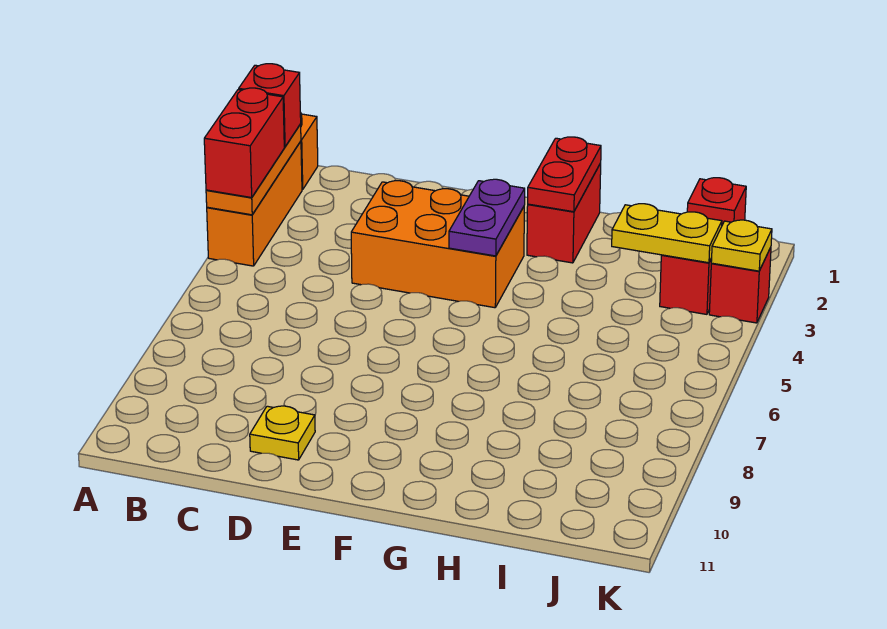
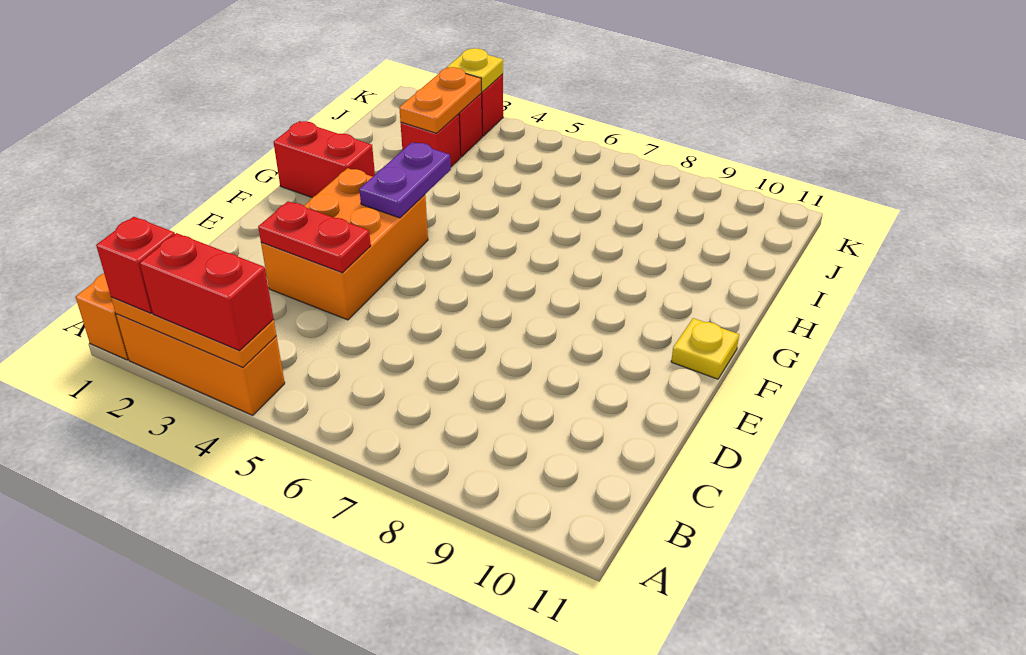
yellow plate D10 level 1 -> yellow plate F11 level 1
purple plate F3:F4 level 2 -> purple plate F4:G4 level 2
red plate G1:G2 level 2 -> red plate D3:D4 level 2
yellow plate I3:J3 level 2 -> orange plate I3:J3 level 2
red brick J1 level 1 -> red brick I3 level 1

